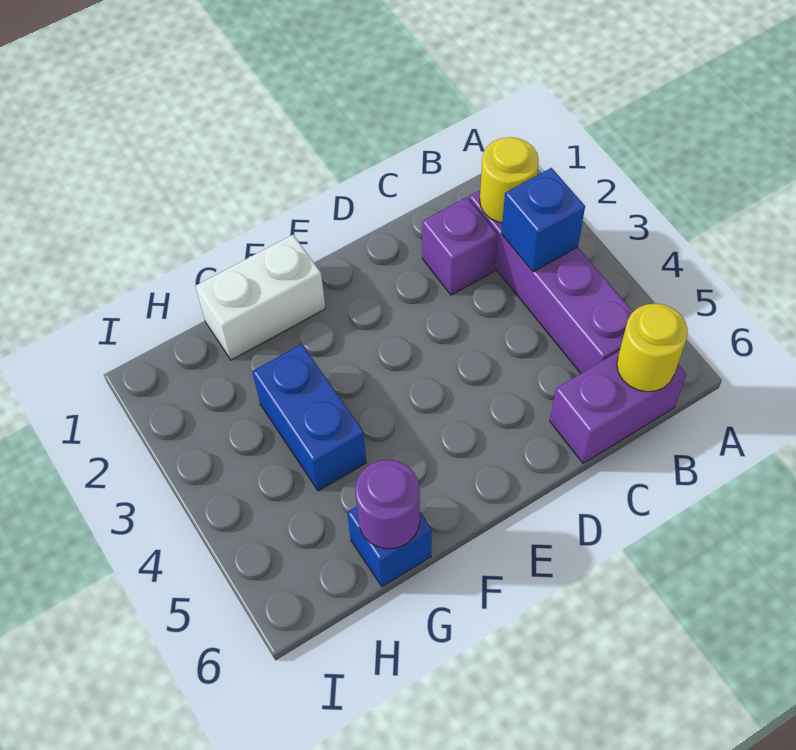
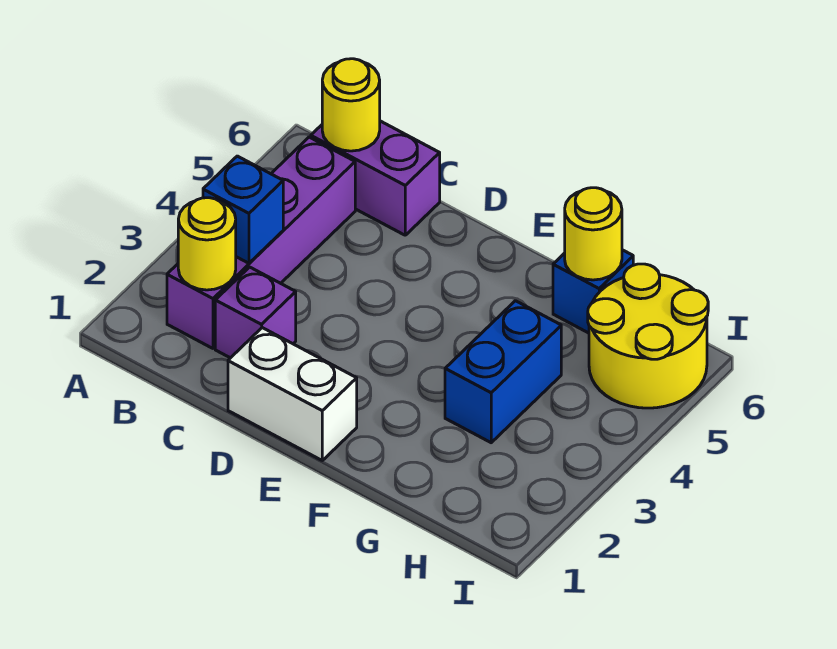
white brick F1:G1 level 1 -> white brick D1:E1 level 1
purple round brick G6 level 2 -> yellow round brick G6 level 2
none -> yellow round brick H5:I6 level 1

